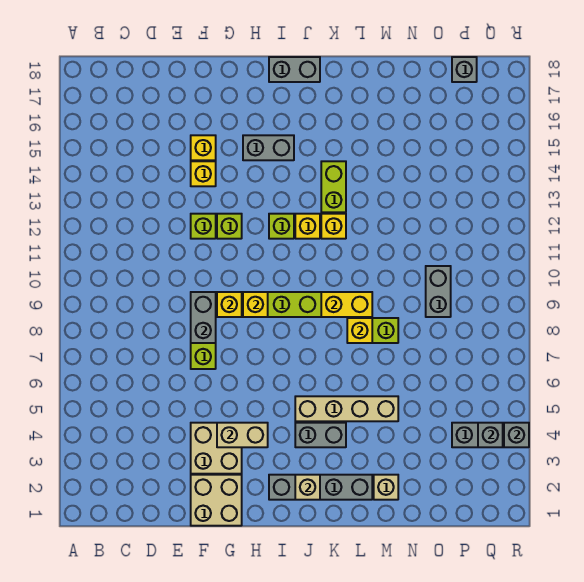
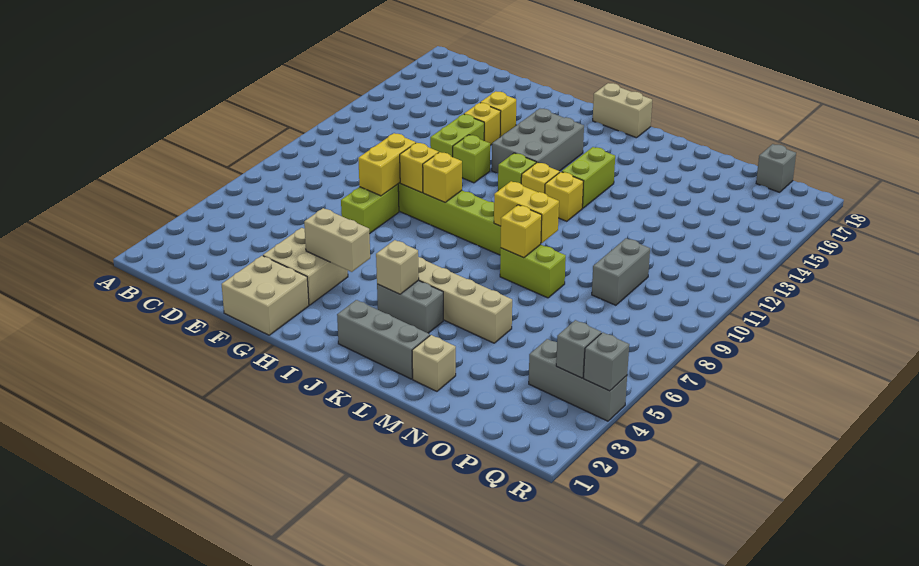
grey brick F8:F9 level 2 -> yellow brick F8:F9 level 2
lime brick F12 level 1 -> lime brick F12:F13 level 1
grey brick H15:I15 level 1 -> grey brick H13:I15 level 1
grey brick I2:L2 level 1 -> grey brick J2:L2 level 1
grey brick I18:J18 level 1 -> tan brick I18:J18 level 1
tan brick J2 level 2 -> tan brick J4 level 2

